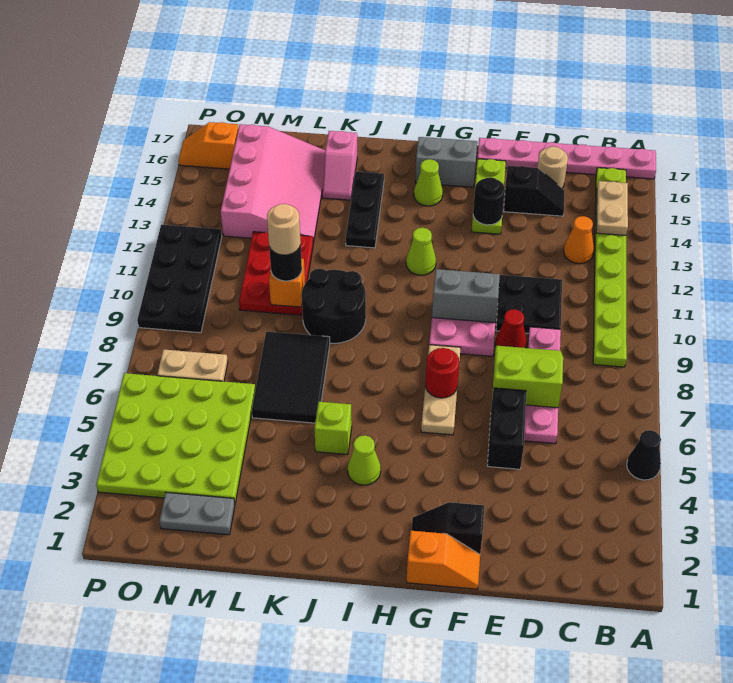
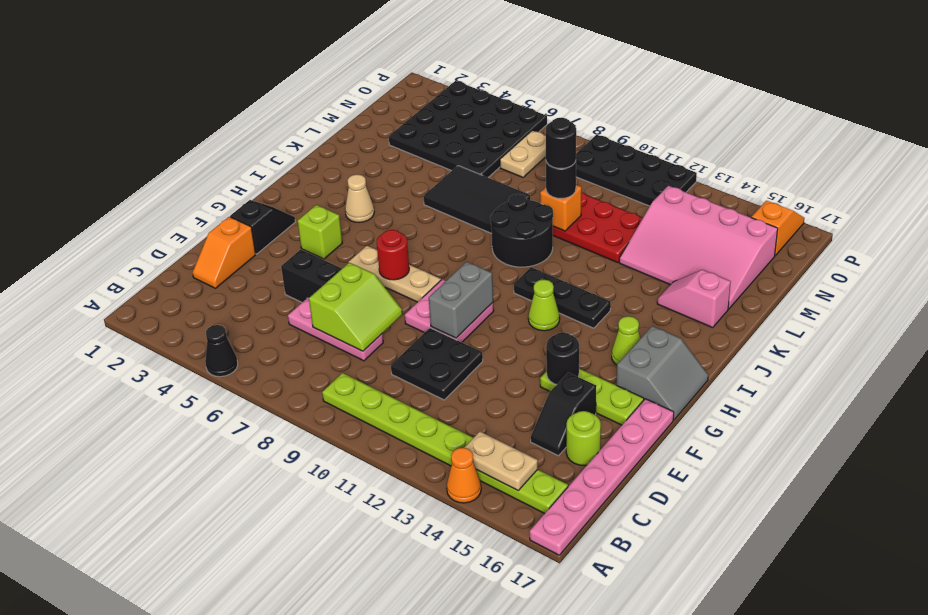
orange cone C13 level 1 -> orange cone A14 level 1
pink plate D6:D9 level 1 -> pink plate D6:D8 level 1
tan round brick D16 level 1 -> lime round brick D16 level 1
red cone E9 level 1 -> none
orange slope F1:G1 level 1 top G -> orange slope D2:E2 level 1 top E
lime cone I4 level 1 -> tan cone I4 level 1
lime brick J5 level 1 -> lime brick G4 level 1
black plate J13:J15 level 1 -> black plate I11:I13 level 1
tan round brick L10 level 4 -> black round brick L10 level 4
grey plate M2:N2 level 1 -> none
lime plate M3:P6 level 1 -> black plate M3:P6 level 1

